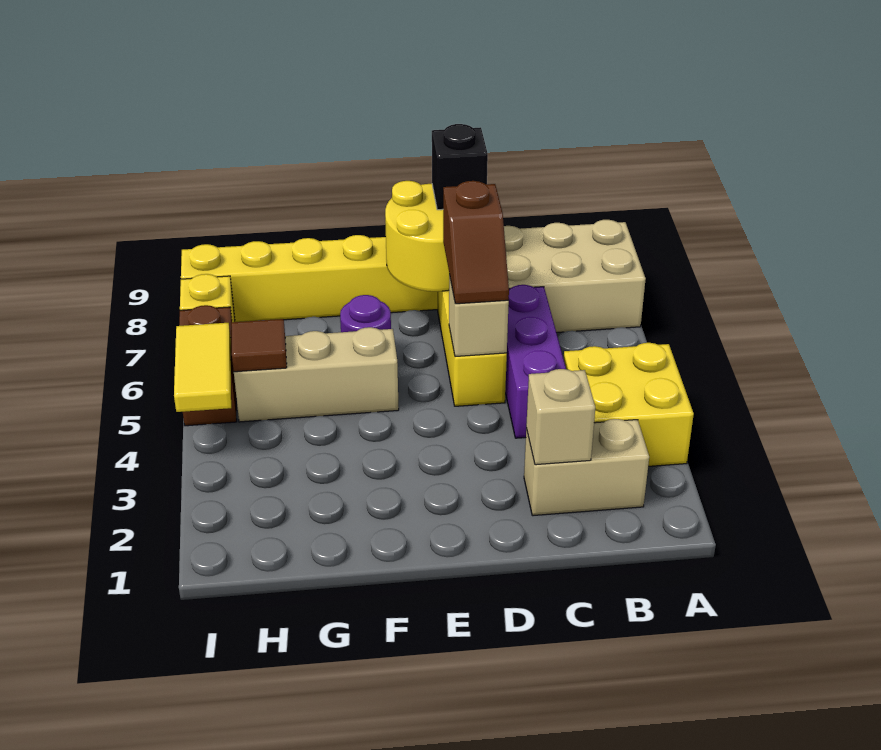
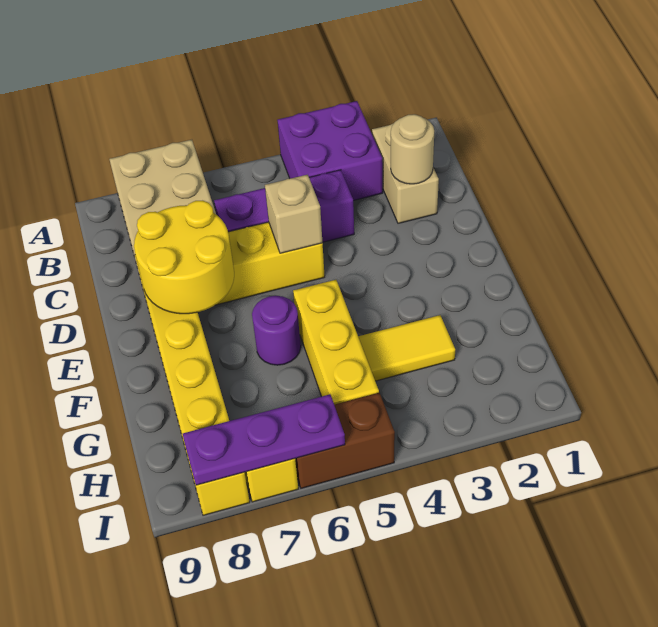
yellow brick A3:B4 level 1 -> purple brick A3:B4 level 1
tan brick C2 level 2 -> tan round brick C2 level 2
brown slope D5:D6 level 3 top 6 -> none
black brick D8 level 3 -> none
tan brick F5:H5 level 1 -> yellow brick F5:H5 level 1
brown tile H5 level 2 -> none
yellow tile I4:I5 level 2 -> yellow tile G3:G4 level 1
none -> purple plate I6:I8 level 2

